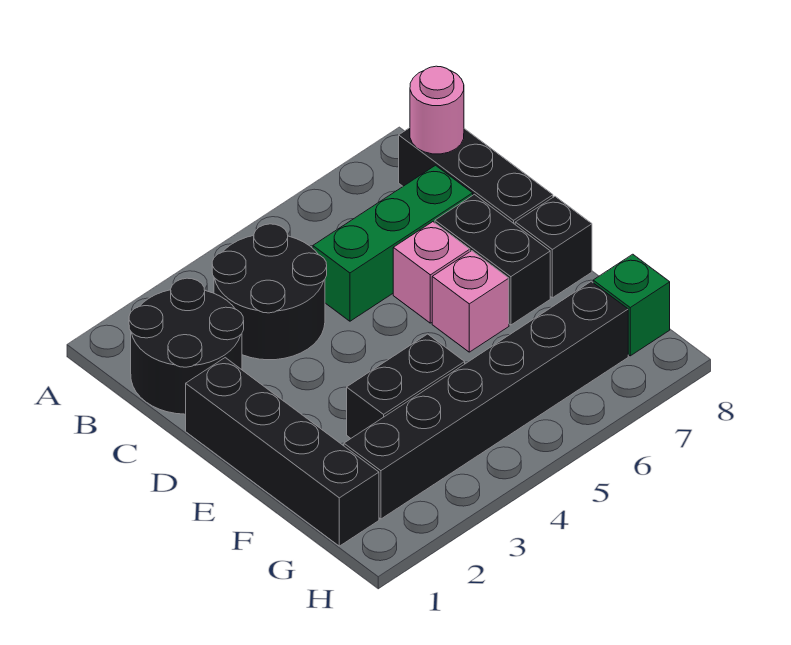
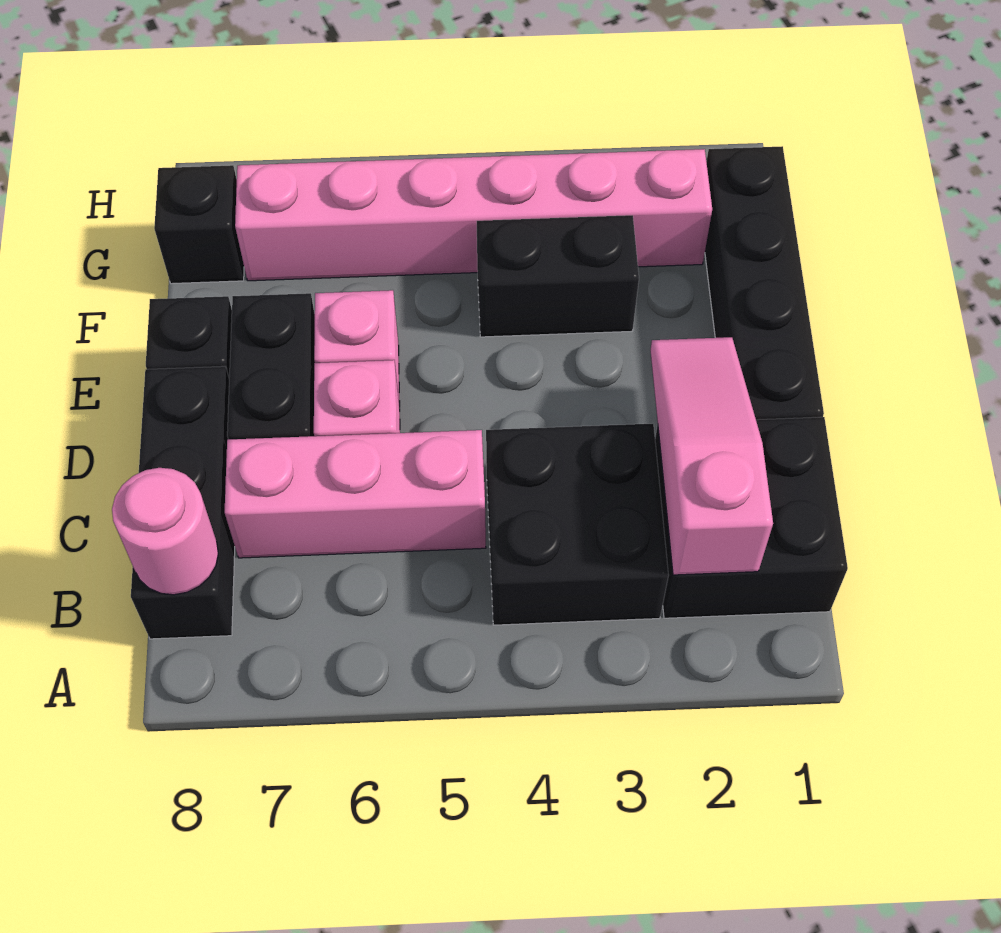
black round brick B1:C2 level 1 -> black brick B1:C2 level 1
none -> pink slope B2:D2 level 2 top B
black round brick B3:C4 level 1 -> black brick B3:C4 level 1
green brick C5:C7 level 1 -> pink brick C5:C7 level 1
black brick G2:G7 level 1 -> pink brick G2:G7 level 1
green brick G8 level 1 -> black brick G8 level 1

